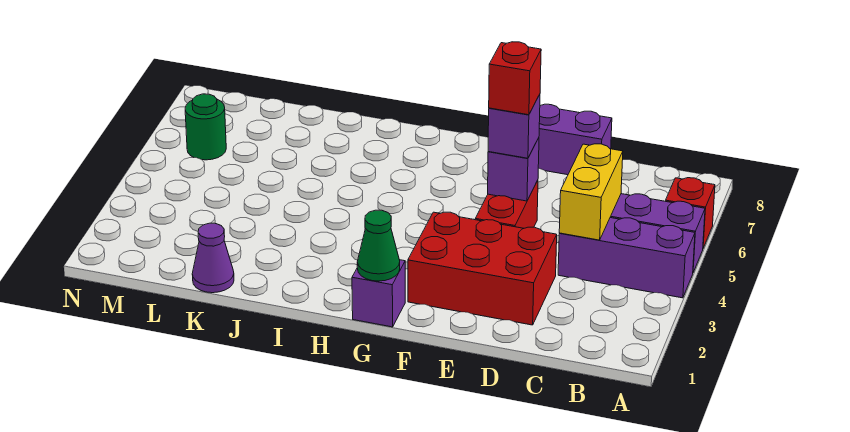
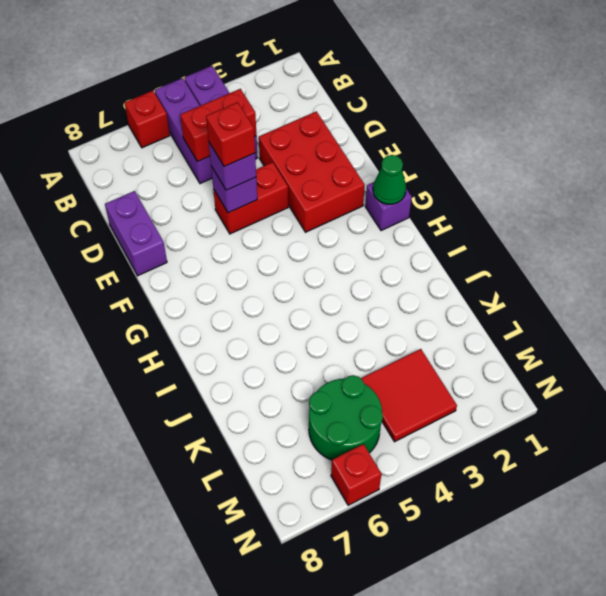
yellow brick C4:C5 level 2 -> red brick C4:C5 level 2
purple cone K1 level 1 -> none
none -> red tile L3:M4 level 1
green round brick M6 level 1 -> green round brick L5:M6 level 1
none -> red brick N6 level 1

